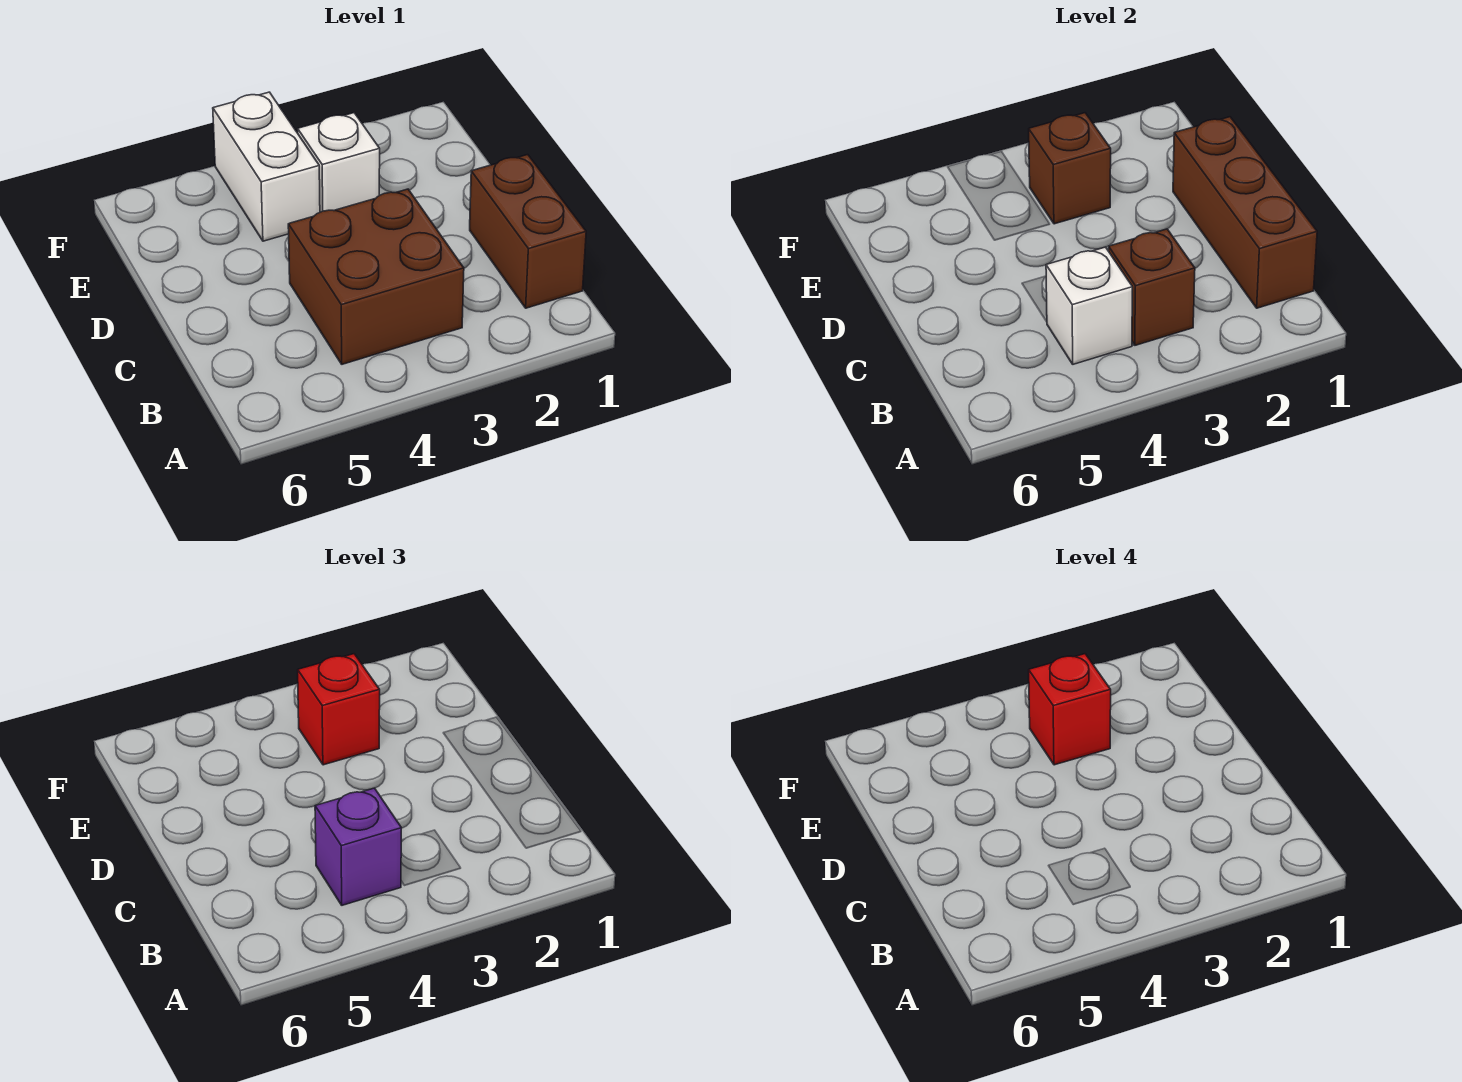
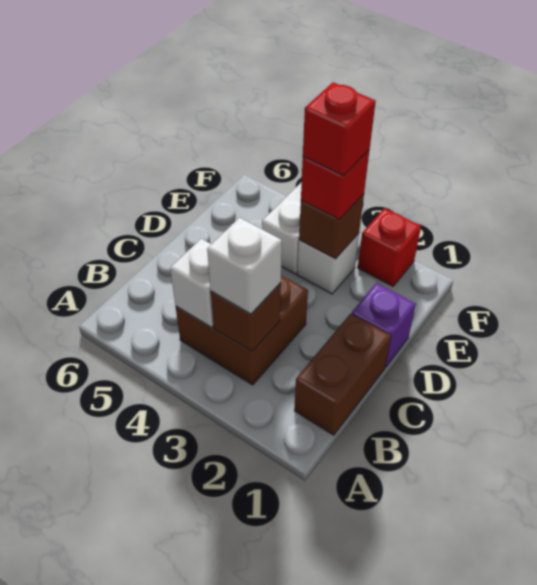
brown brick B1:D1 level 2 -> none
none -> white brick B3 level 3
purple brick B4 level 3 -> purple brick D1 level 1
none -> red brick F2 level 1

